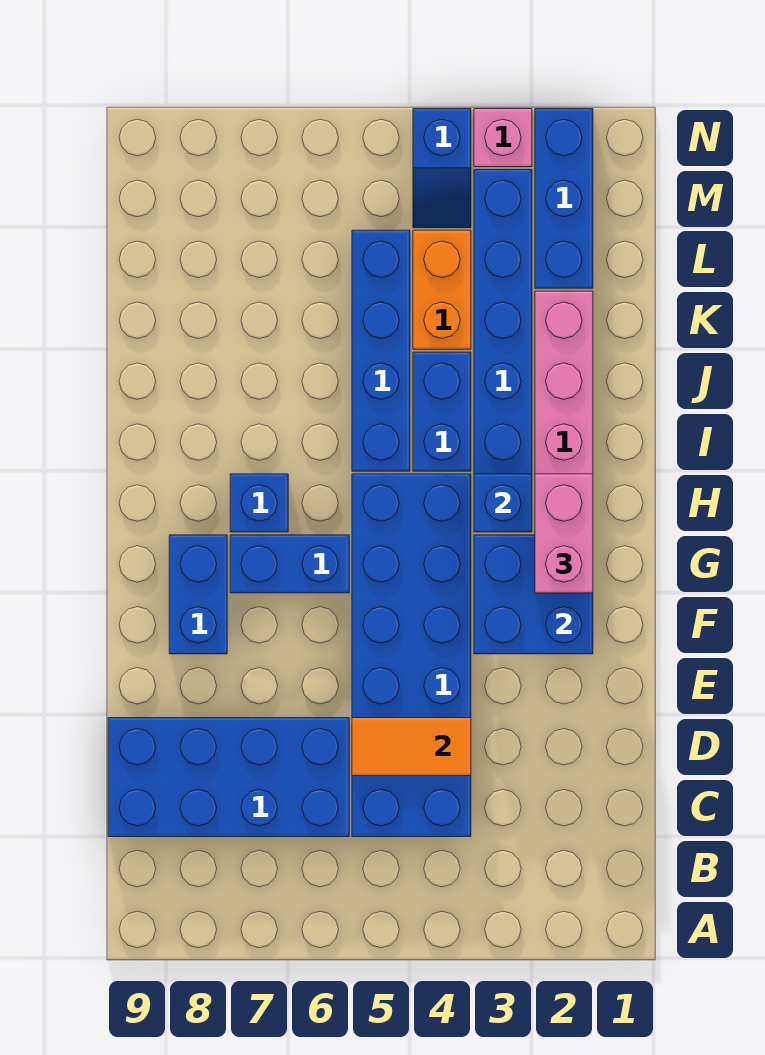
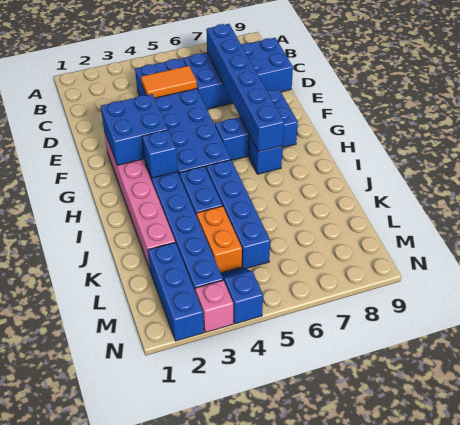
none -> blue brick C7:H7 level 2
pink brick G2:H2 level 3 -> none

